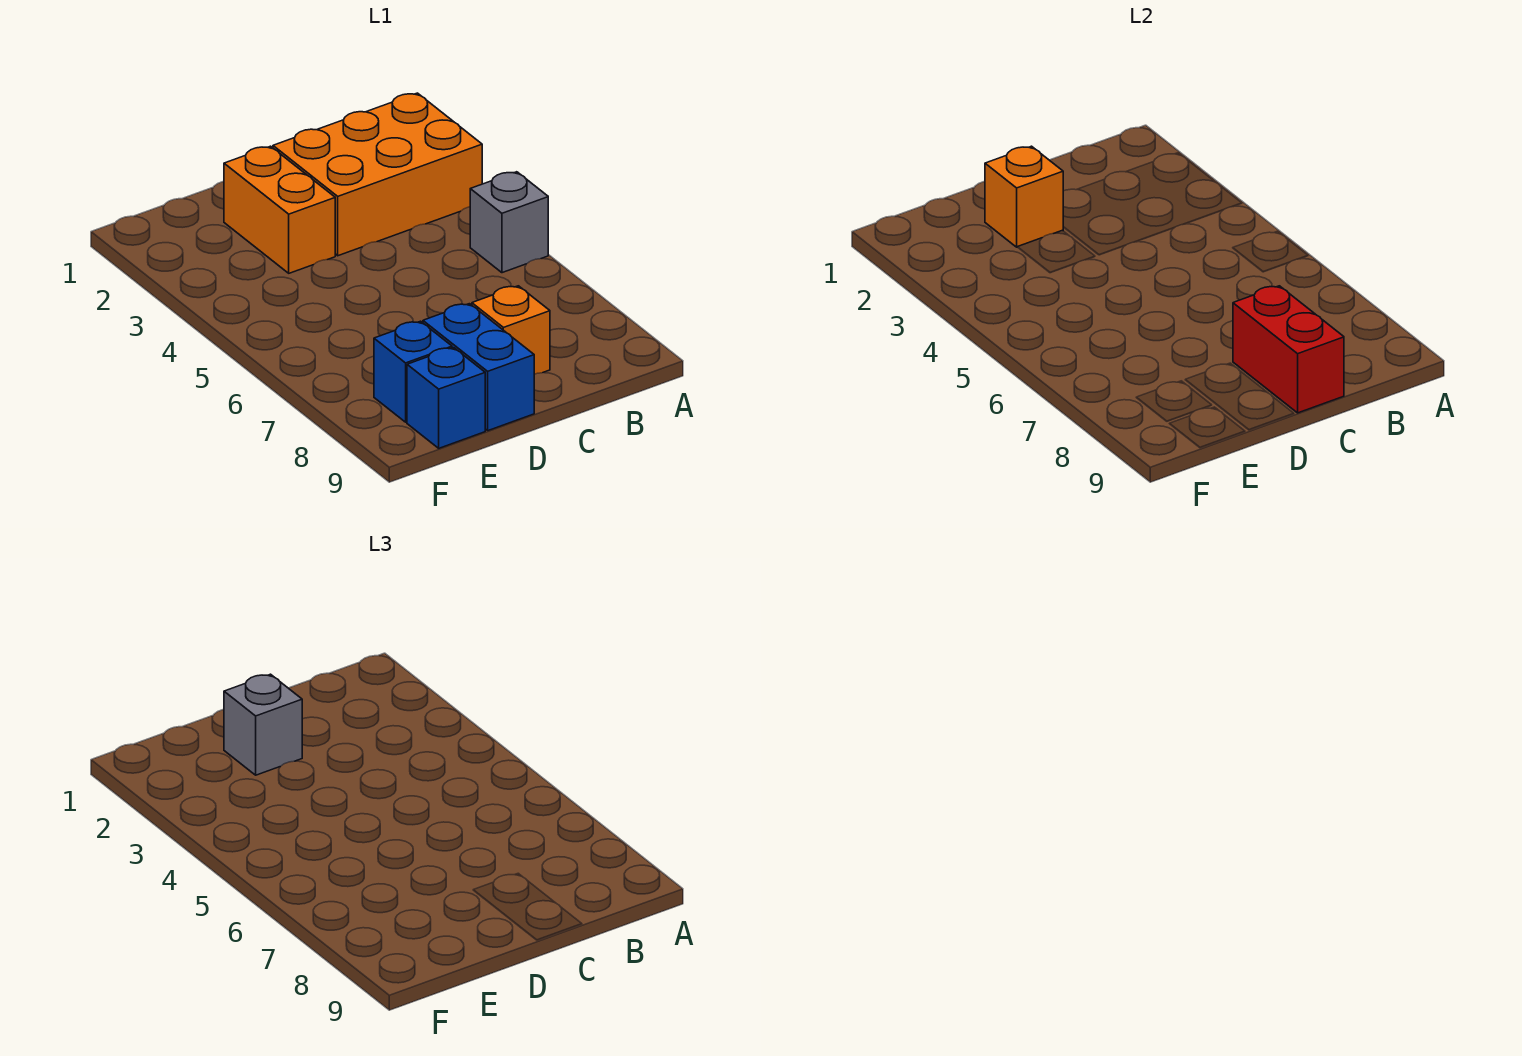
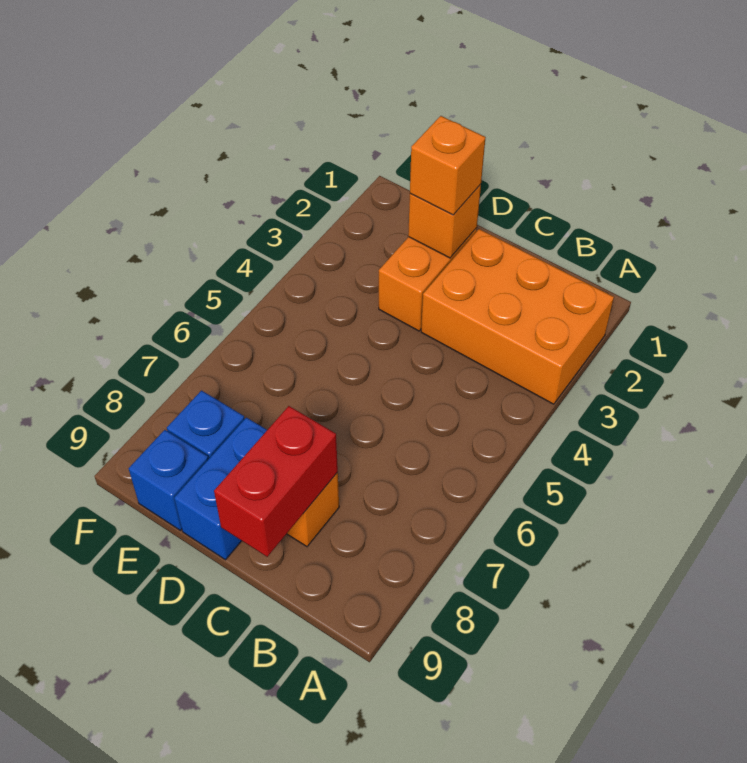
grey brick A5 level 1 -> none
grey brick D2 level 3 -> orange brick D2 level 3

